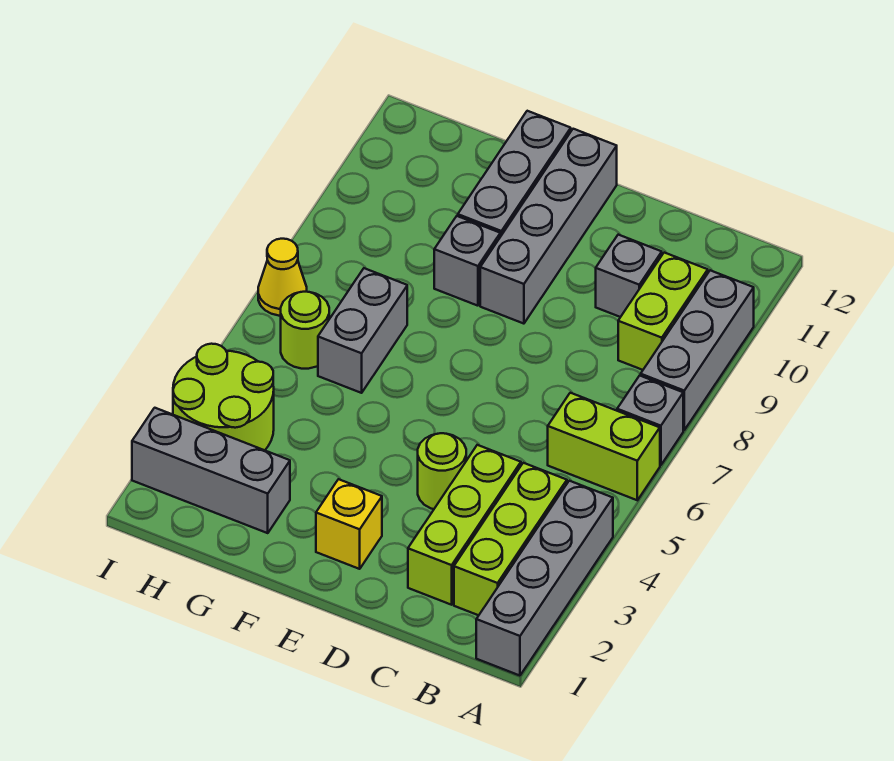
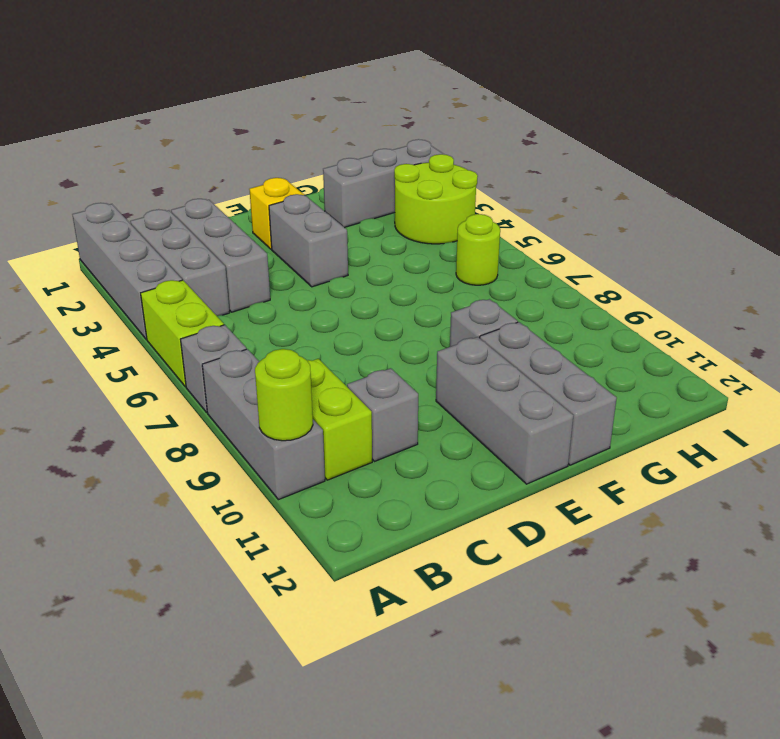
lime brick A6:B6 level 1 -> lime brick A5:A6 level 1
lime brick B2:B4 level 1 -> grey brick B2:B4 level 1
lime brick C2:C4 level 1 -> grey brick C2:C4 level 1
lime round brick D4 level 1 -> lime round brick A10 level 2
grey brick E9:E12 level 1 -> grey brick E10:E12 level 1
grey brick G6:G7 level 1 -> grey brick E3:E4 level 1
yellow cone I7 level 1 -> none

